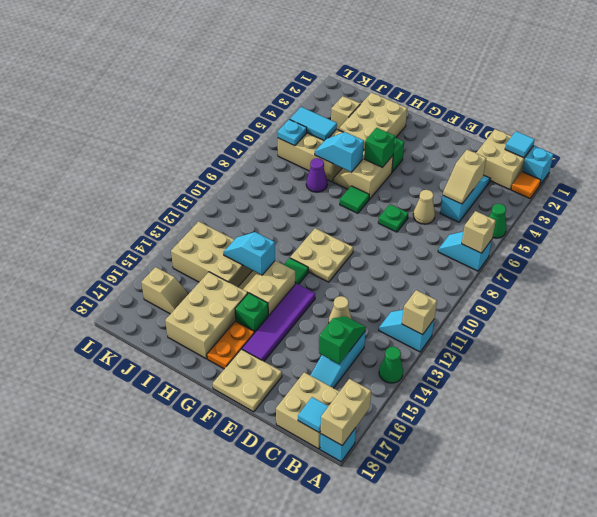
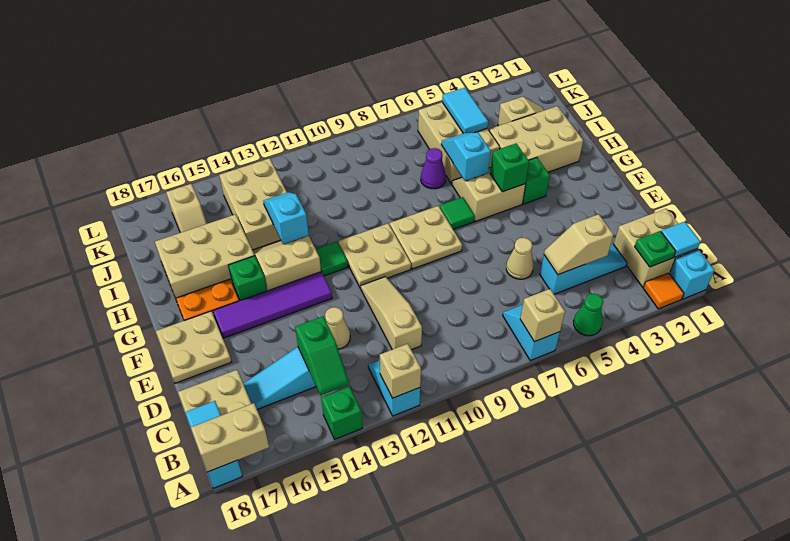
green cone A14 level 1 -> green brick A14 level 1
none -> tan slope C11:E11 level 1 top C
green slope C14:C15 level 2 top 15 -> green slope B14:C14 level 2 top C
green plate E7 level 1 -> green plate B2 level 2
none -> tan plate F8:G9 level 1
cyan plate K6 level 2 -> none

